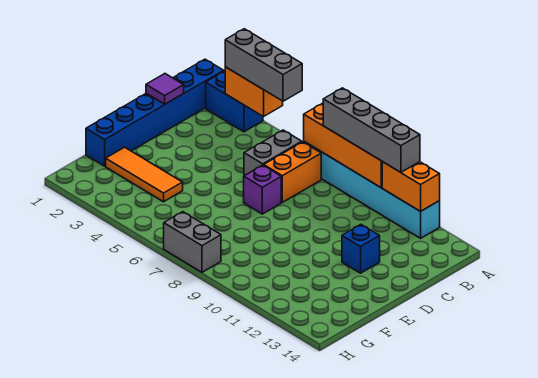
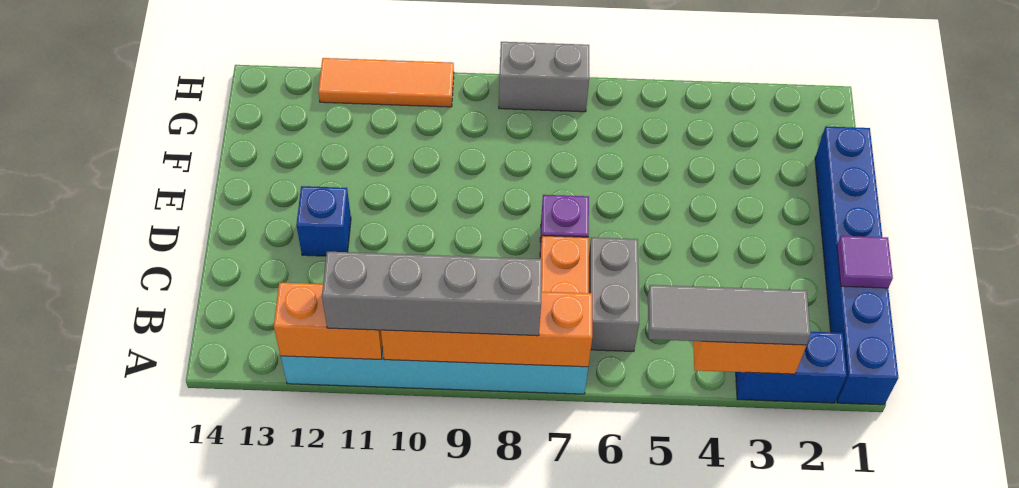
grey brick A3:A5 level 3 -> grey tile A3:A5 level 3
orange tile F2:F4 level 1 -> orange tile H10:H12 level 1

